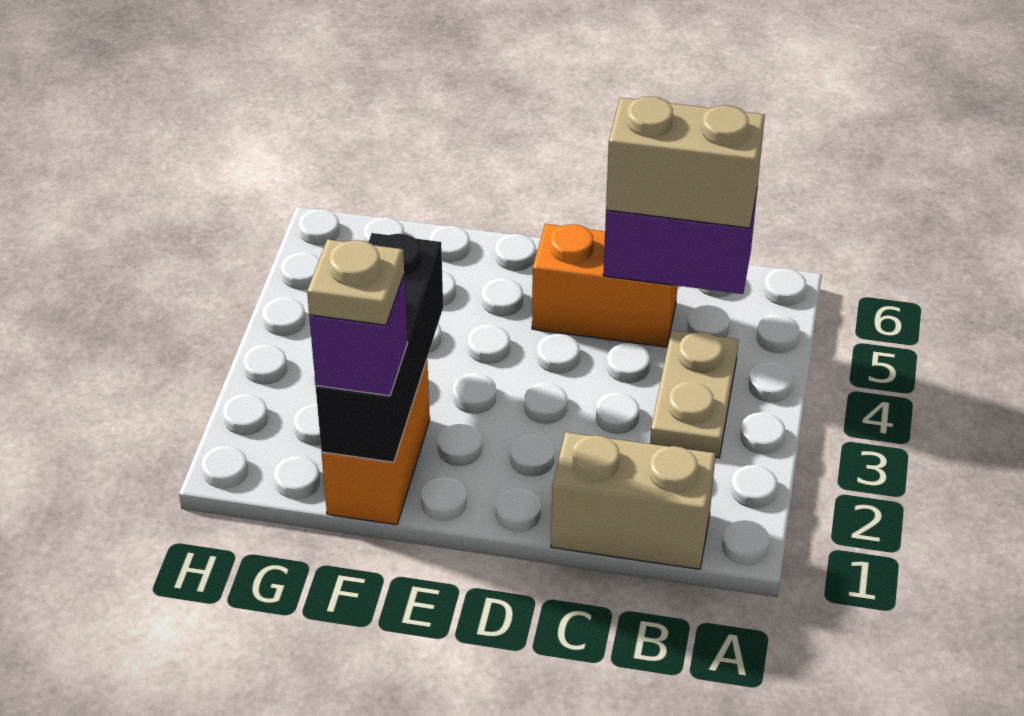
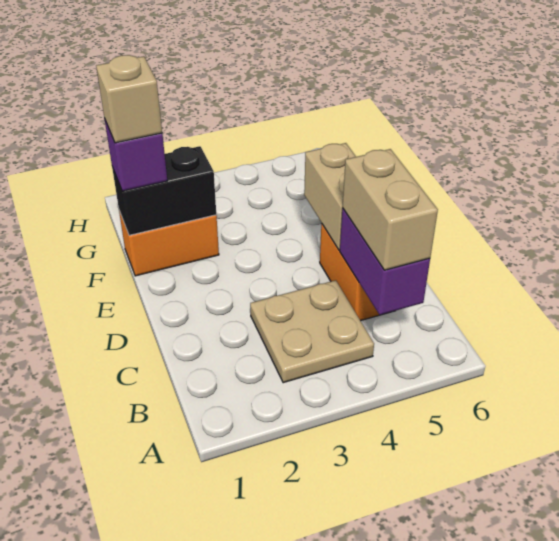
tan brick B1:C1 level 1 -> tan brick D5:E5 level 2
tan plate B3:B4 level 1 -> tan plate B3:C4 level 1
black brick F1:F3 level 2 -> black brick F1:F2 level 2
tan plate F1 level 4 -> tan brick F1 level 4

